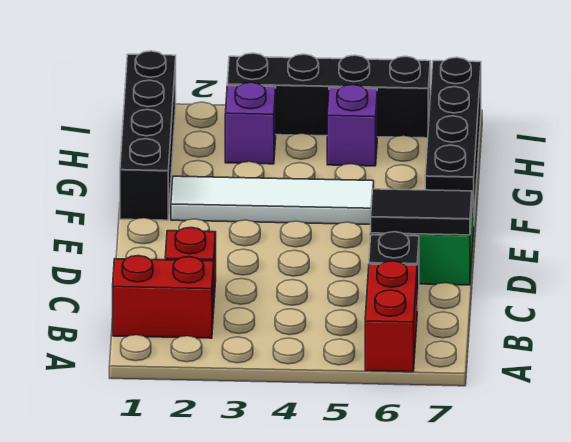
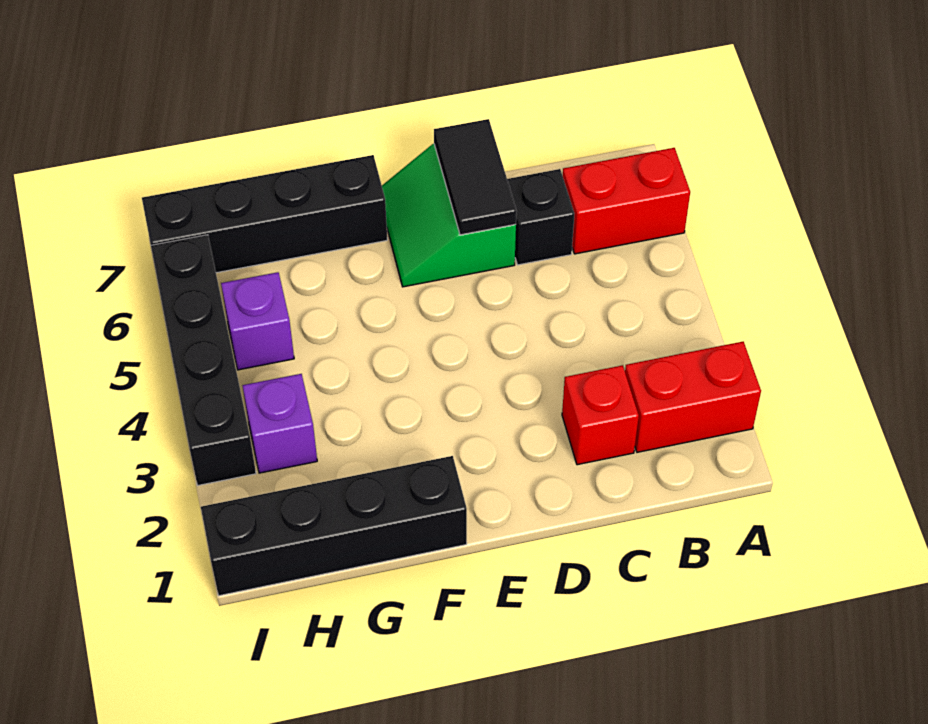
red brick B1:B2 level 1 -> red brick A2:B2 level 1
white tile F2:F5 level 1 -> none

